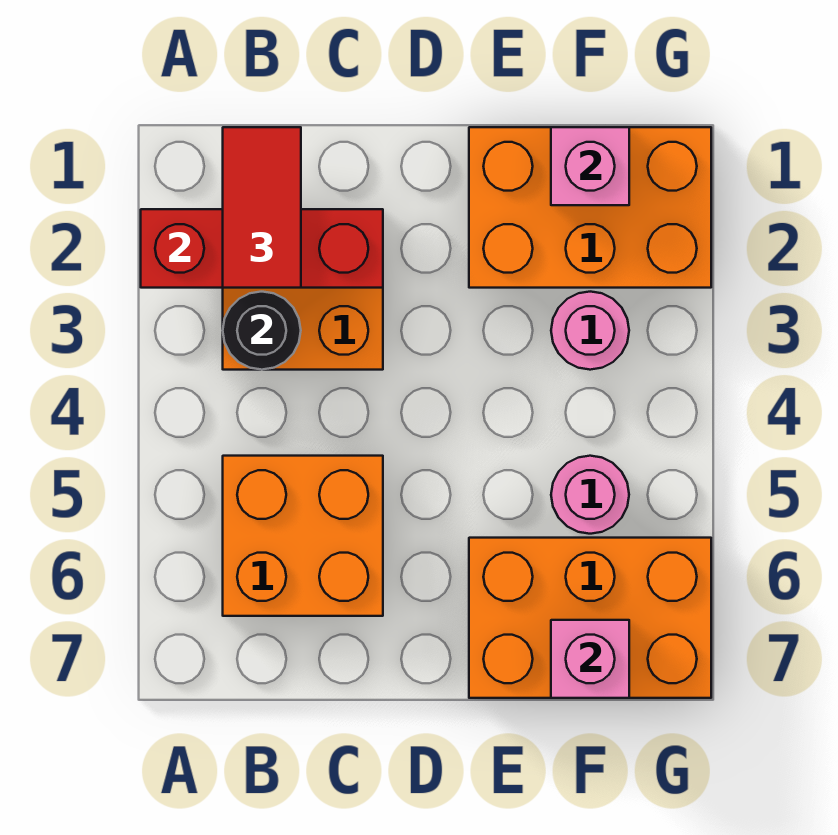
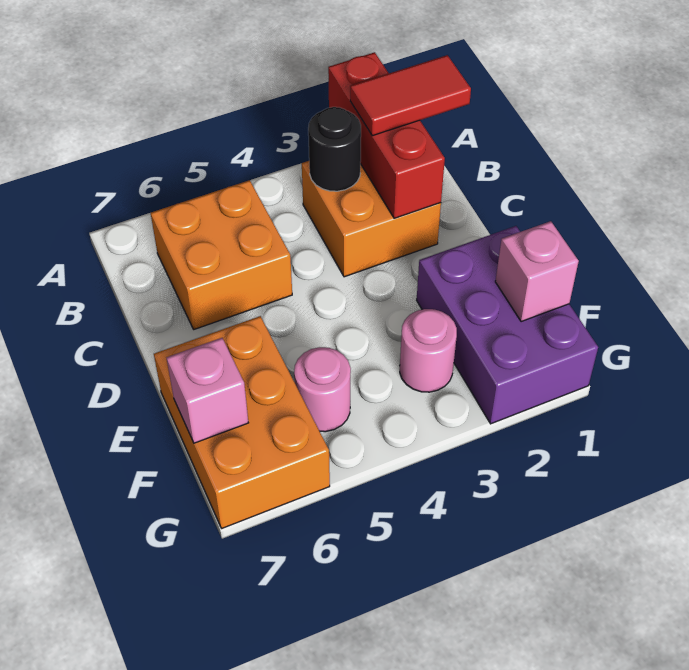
orange brick E1:G2 level 1 -> purple brick E1:G2 level 1

